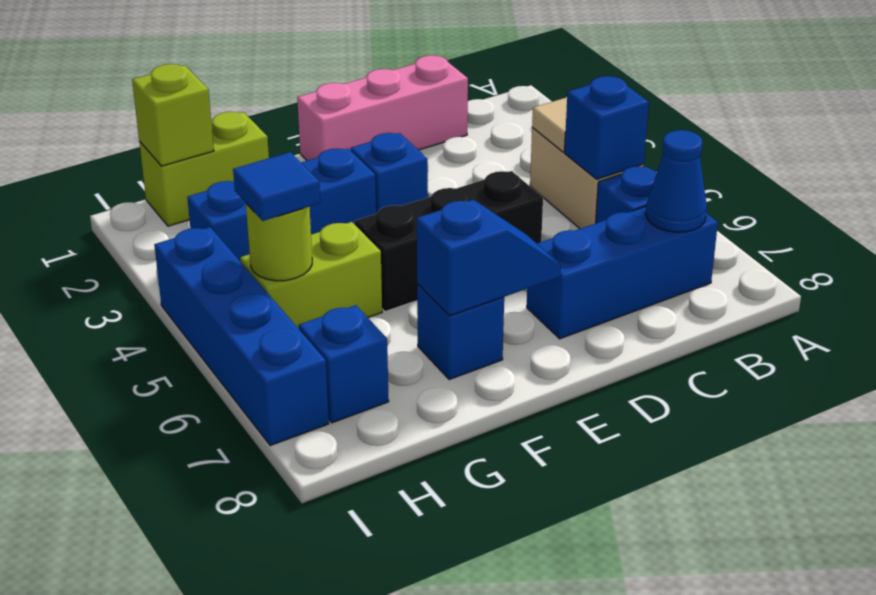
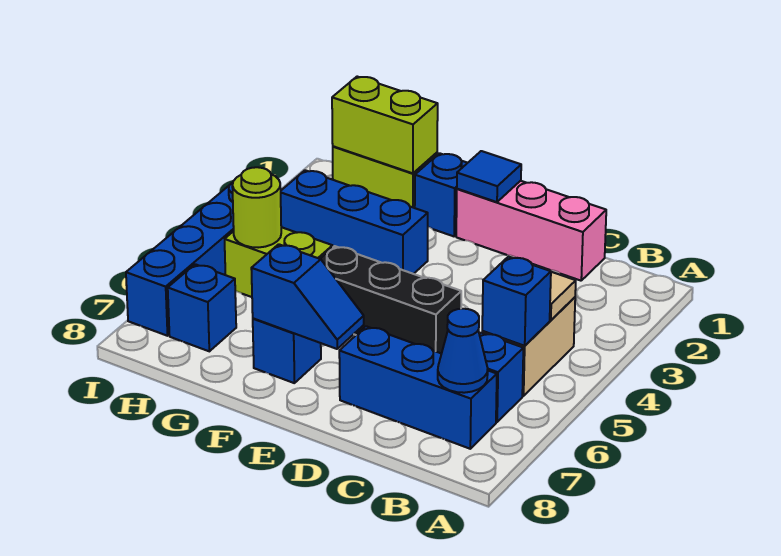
blue brick E3 level 1 -> blue brick F1 level 1
lime brick H1 level 2 -> lime brick G1:H1 level 2
blue tile H5 level 3 -> blue tile E1 level 2

